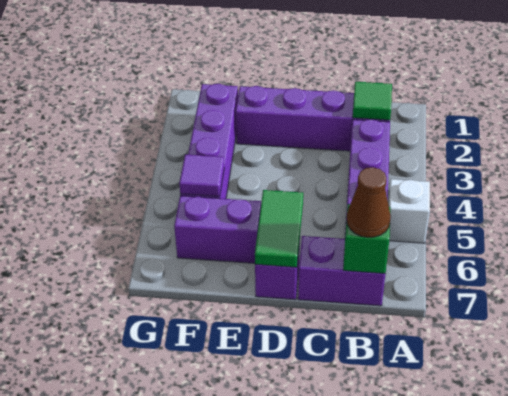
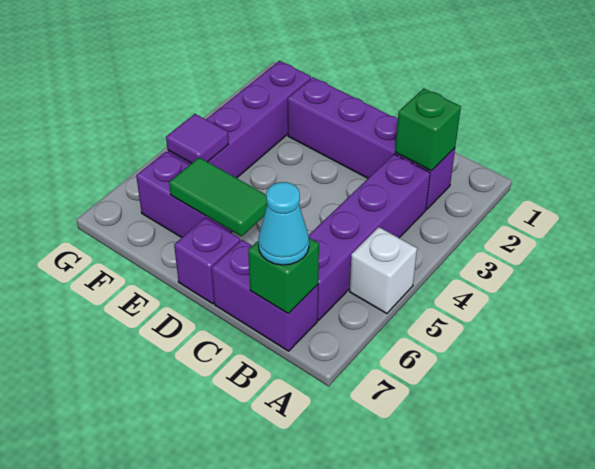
green tile B2 level 2 -> green brick B2 level 2
brown cone B7 level 3 -> cyan cone B7 level 3
green tile D6:D7 level 2 -> green tile D6:E6 level 2

